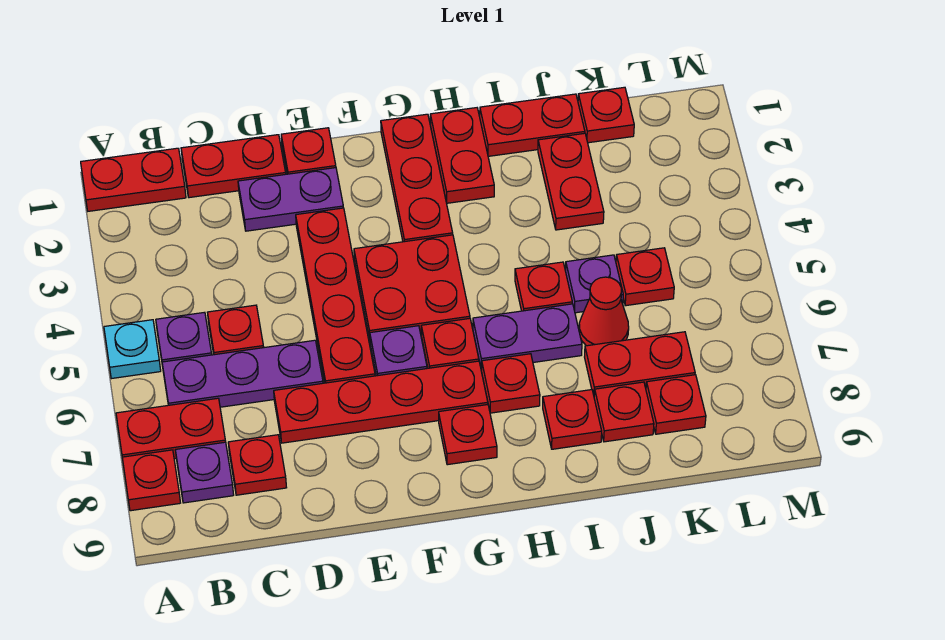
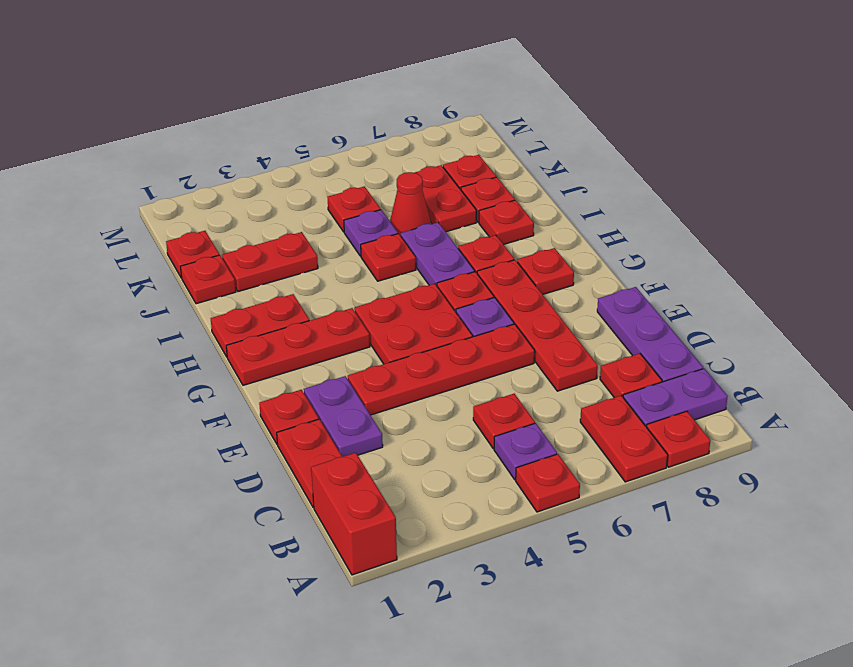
red plate A1:B1 level 1 -> red brick A1:B1 level 1
cyan plate A5 level 1 -> red plate A5 level 1
purple plate B6:D6 level 1 -> purple plate C9:E9 level 1
purple plate B8 level 1 -> purple plate B8:B9 level 1
red plate I1:J1 level 1 -> red plate J1 level 1

